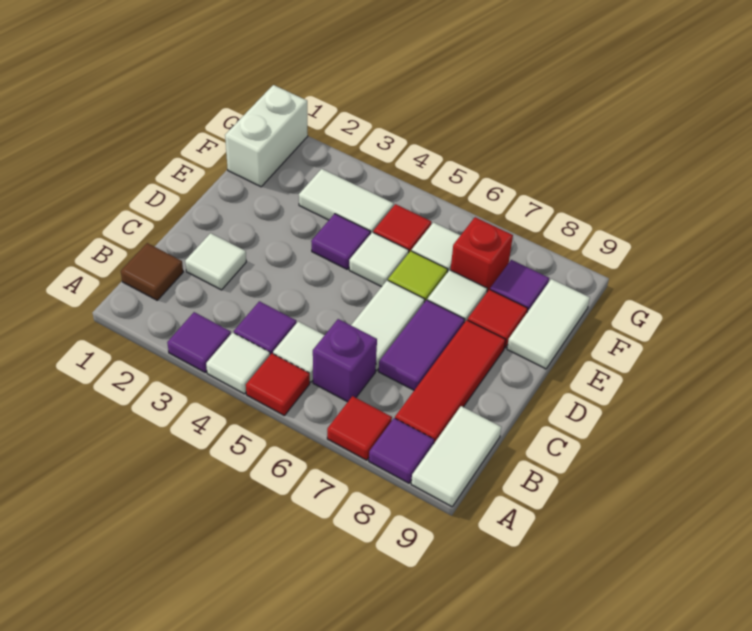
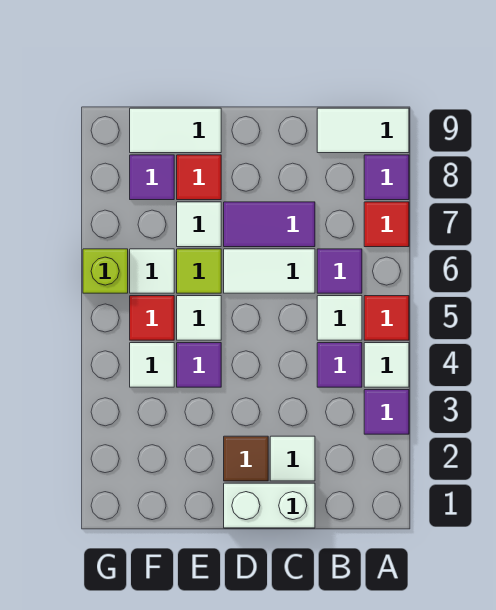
brown tile B1 level 1 -> brown tile D2 level 1
purple brick B6 level 1 -> purple tile B6 level 1
red tile B8:D8 level 1 -> none
white brick F1:G1 level 1 -> white brick C1:D1 level 1
white tile F3:F4 level 1 -> white tile F4 level 1
red brick F7 level 1 -> none
none -> lime brick G6 level 1

